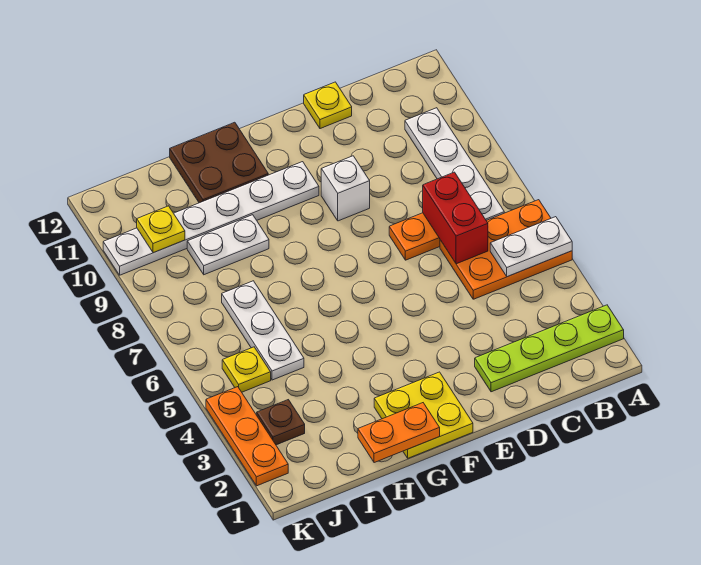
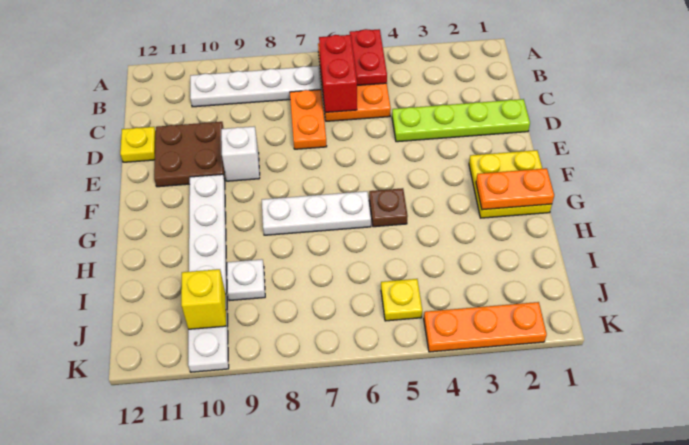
lime plate A2:D2 level 1 -> lime plate D1:D4 level 1
white plate A5:B5 level 2 -> red plate A5:B5 level 2
red brick C6:C7 level 2 -> red brick B6:C6 level 2
orange plate G1:H1 level 2 -> orange plate G1:G2 level 2
brown plate G11:H12 level 1 -> brown plate D10:E11 level 1
white plate H9:I9 level 1 -> white plate I9 level 1
white plate I5:I7 level 1 -> white plate G6:G8 level 1
brown plate J3 level 1 -> brown plate G5 level 1
yellow plate J10 level 2 -> yellow brick J10 level 2

